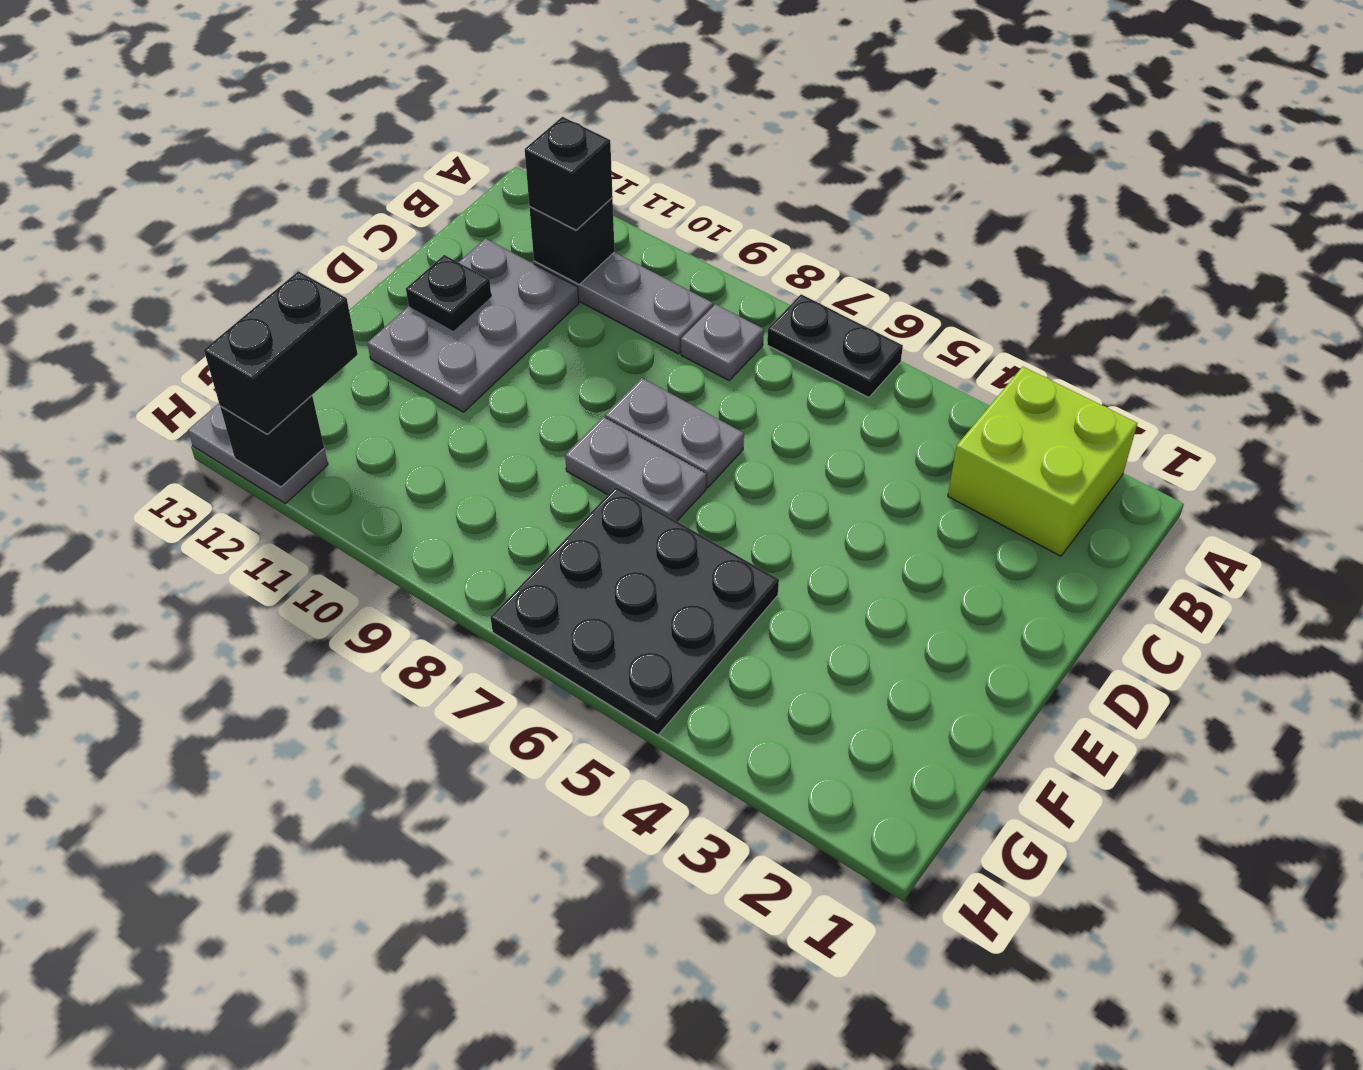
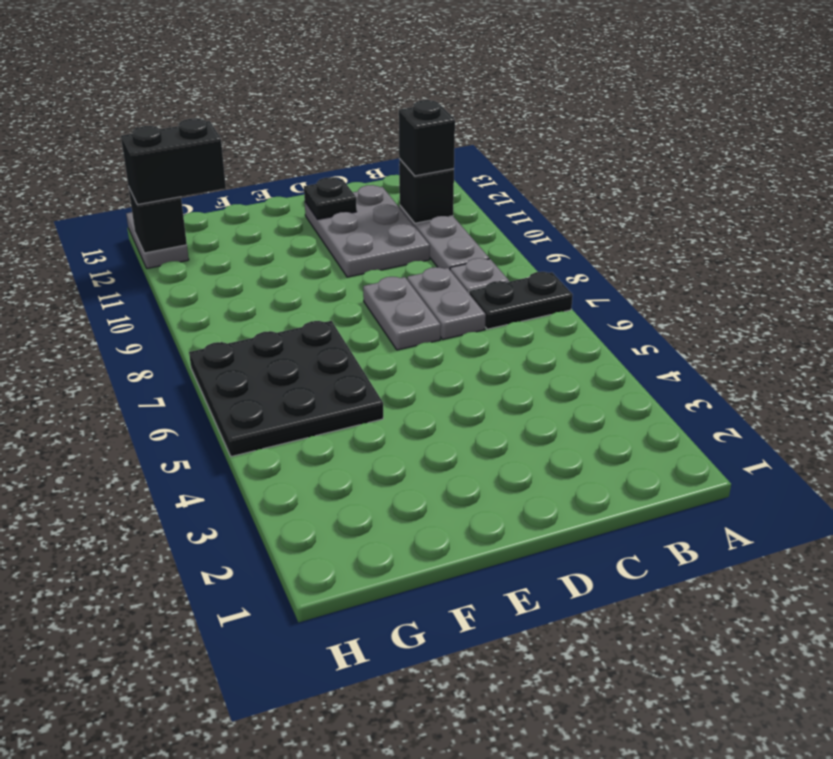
lime brick A2:B3 level 1 -> none
black plate A6:A7 level 1 -> black plate A7:B7 level 1
grey plate C11:E12 level 1 -> grey plate C10:D12 level 1
grey plate E7:E8 level 1 -> grey plate C7:C8 level 1

